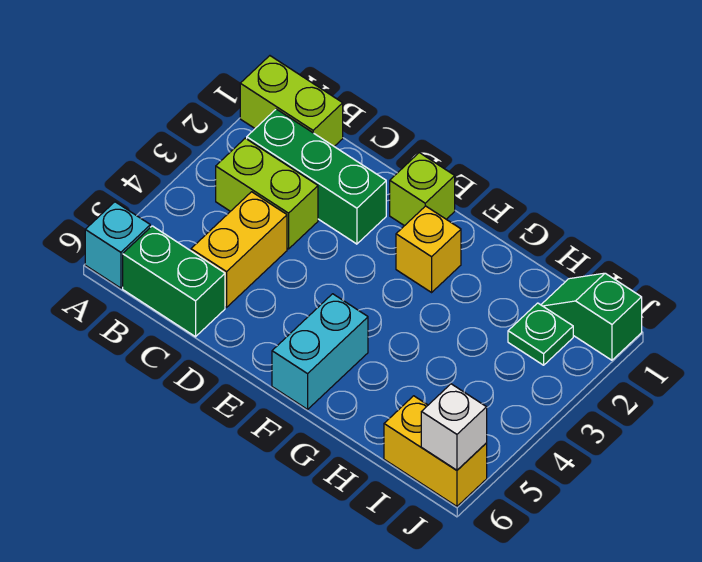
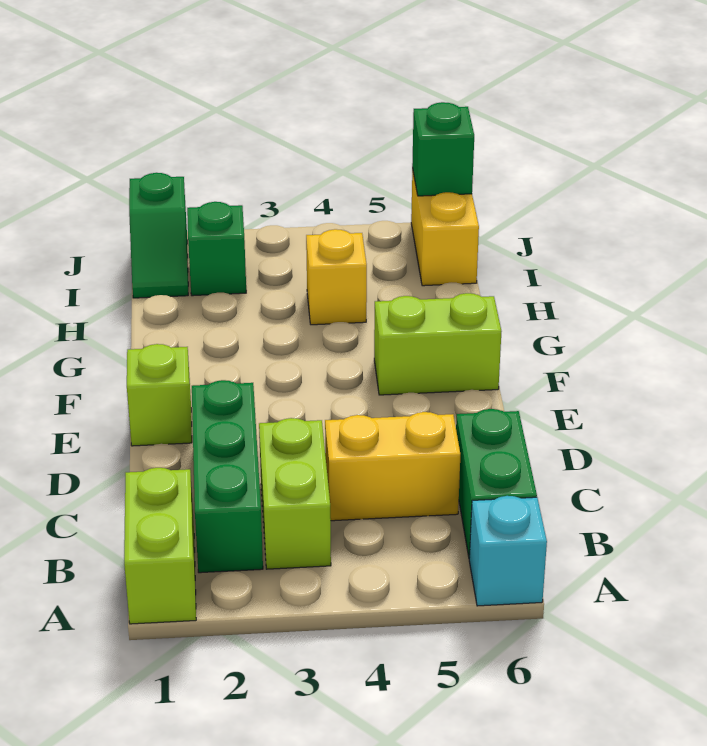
yellow brick F2 level 1 -> yellow brick H4 level 1
cyan brick F5:F6 level 1 -> lime brick F5:F6 level 1
green plate I2 level 1 -> green brick I2 level 1
white brick J6 level 2 -> green brick J6 level 2

